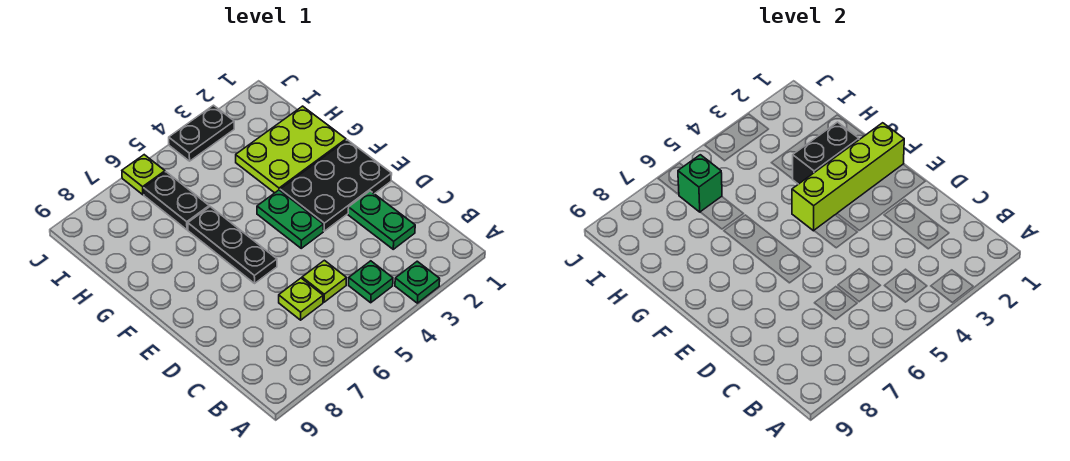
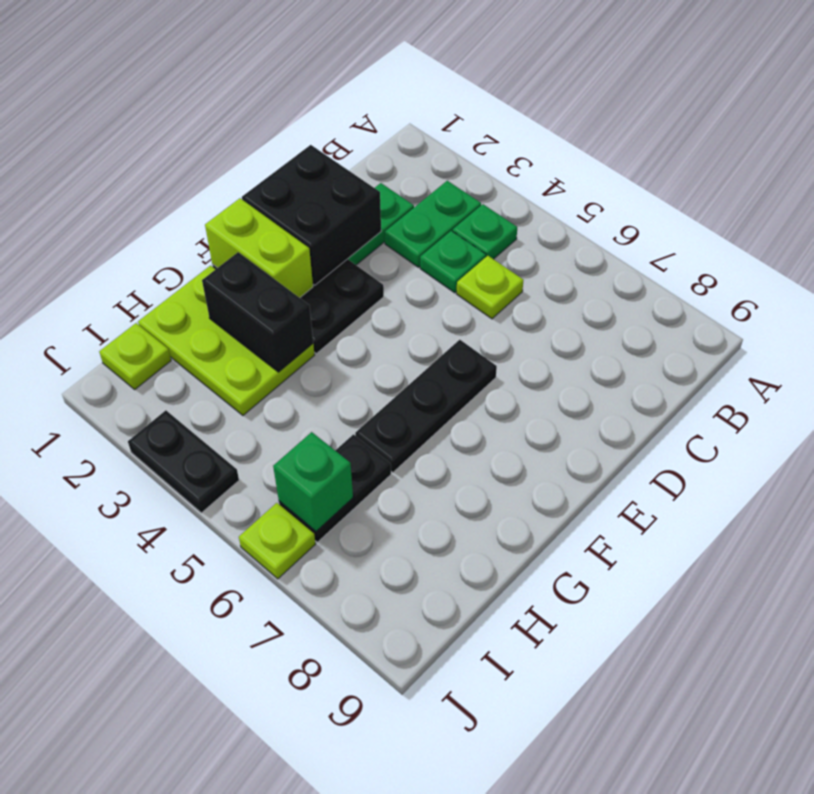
green plate A3 level 1 -> green plate C4 level 1
lime plate C6 level 1 -> lime plate I1 level 1
none -> black brick D1:E2 level 2
green plate E4:F4 level 1 -> green plate B3:C3 level 1
lime brick F1:F4 level 2 -> lime brick F1:F2 level 2

